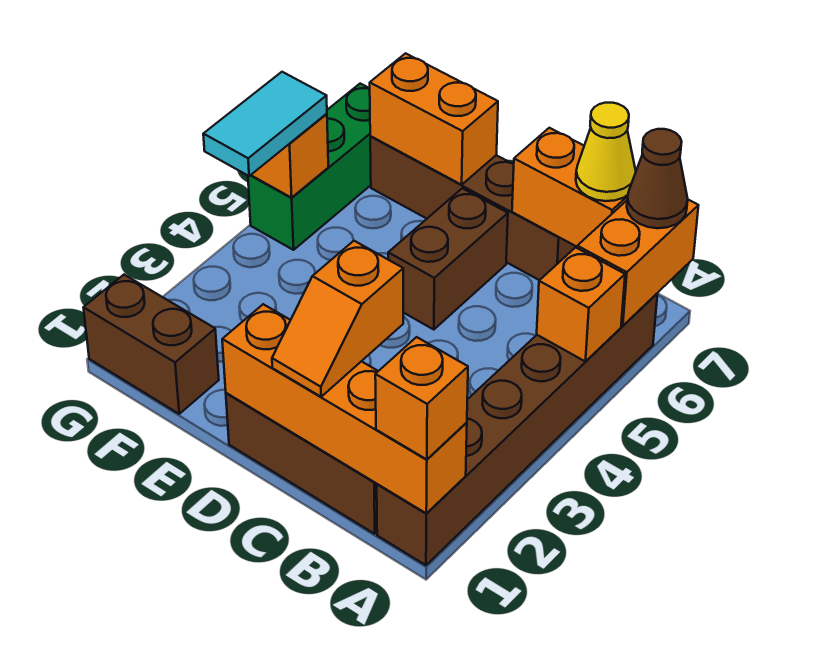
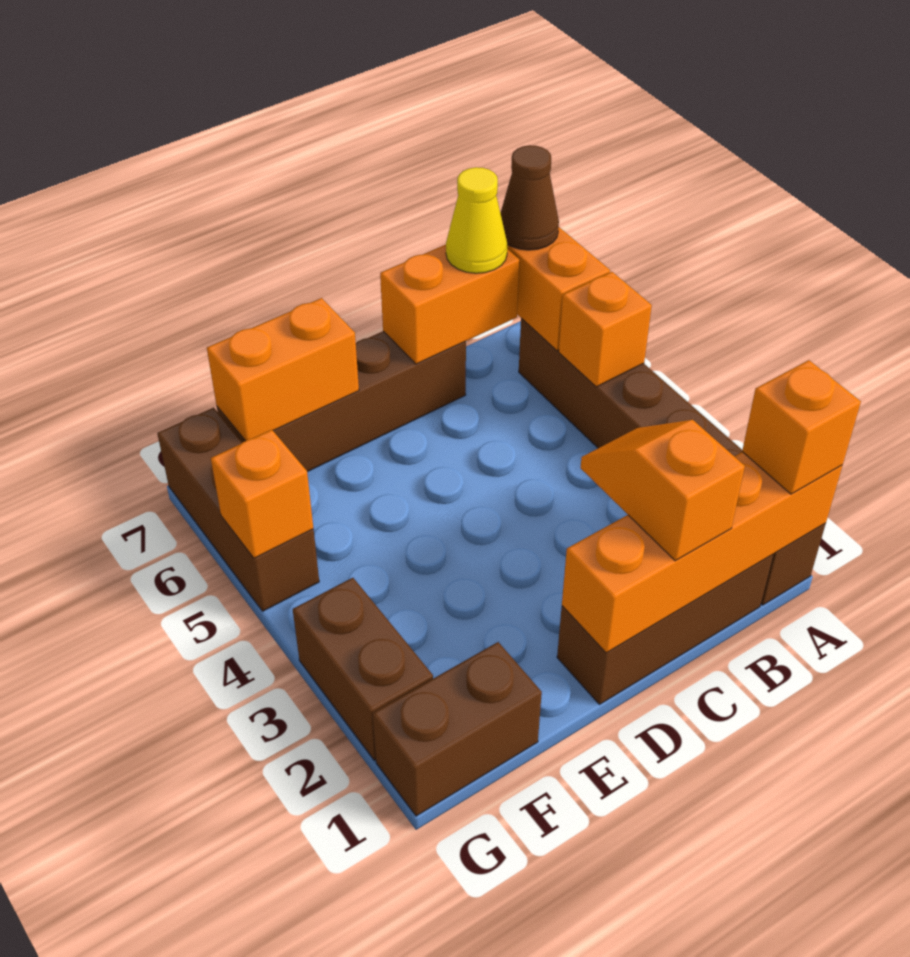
orange slope C1:C2 level 3 top 2 -> orange slope C1:C2 level 3 top 1
brown brick D5:D6 level 1 -> brown brick G2:G3 level 1
cyan tile G4:G5 level 3 -> none
green brick G5:G7 level 1 -> brown brick G5:G7 level 1

